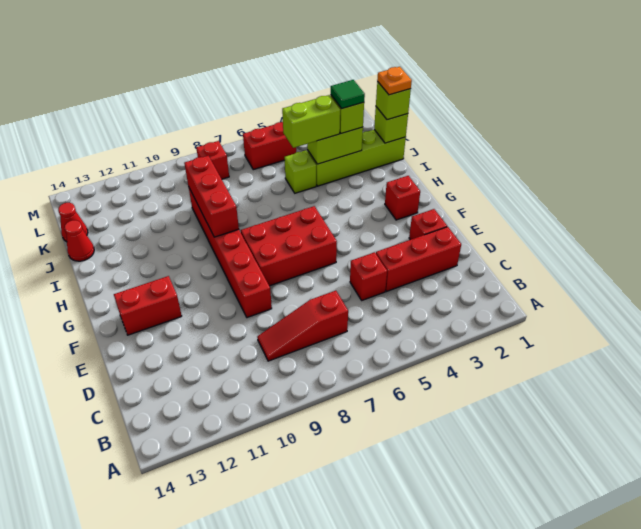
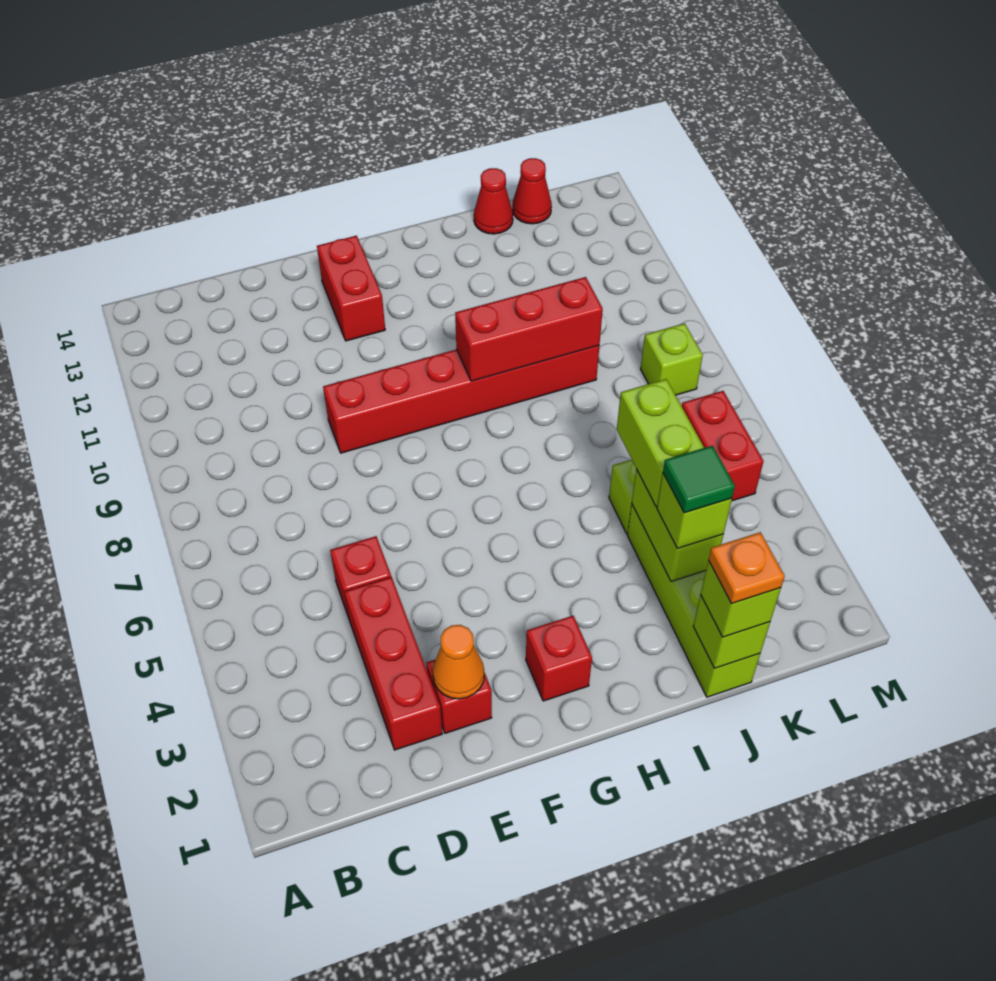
red slope C7:C9 level 1 top 7 -> none
none -> orange cone E2 level 2
red brick F6:G8 level 1 -> none
red brick L8 level 1 -> lime brick L8 level 1

